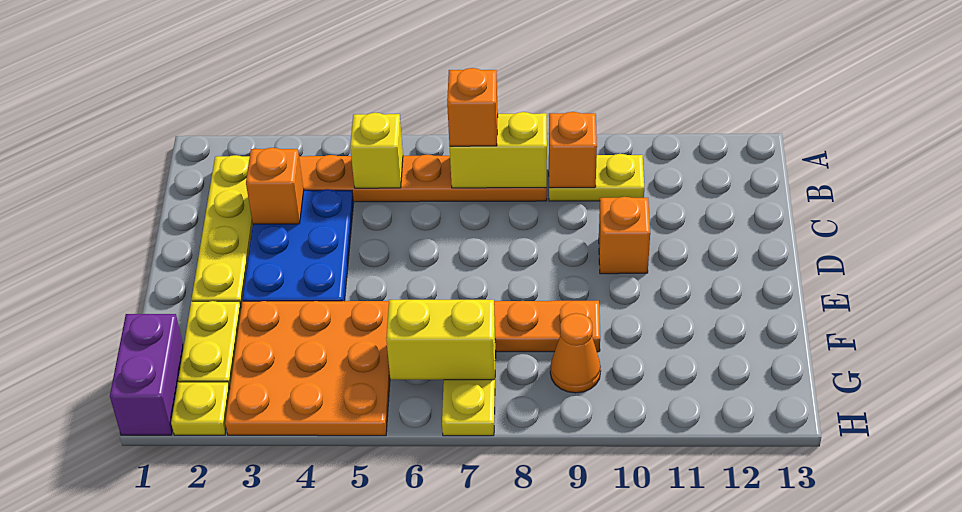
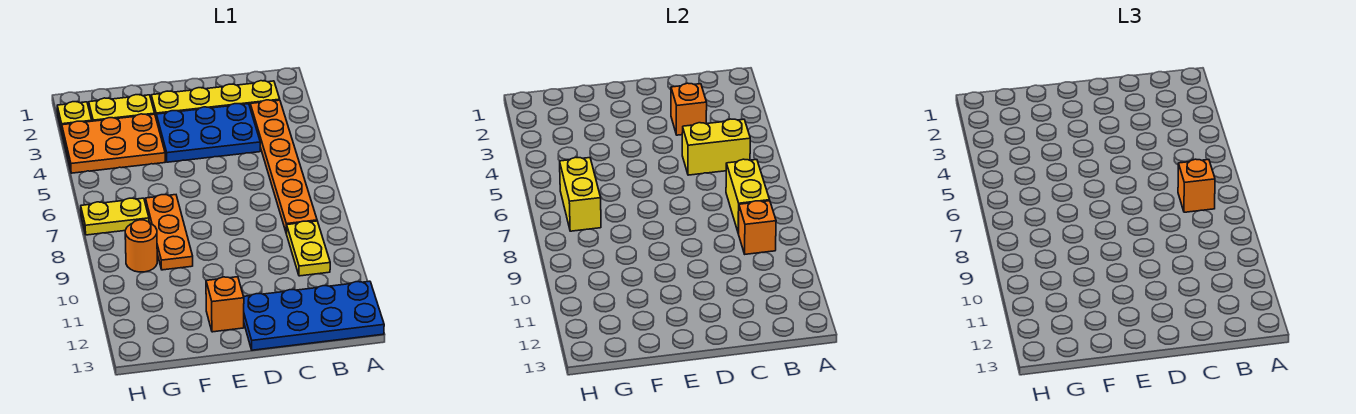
none -> blue plate A12:D13 level 1
yellow brick B5 level 2 -> yellow brick B5:C5 level 2
orange brick D10 level 1 -> orange brick E12 level 1
orange plate F3:H5 level 1 -> orange plate F3:H4 level 1
purple brick G1:H1 level 1 -> none
orange cone G9 level 1 -> orange round brick G9 level 1

